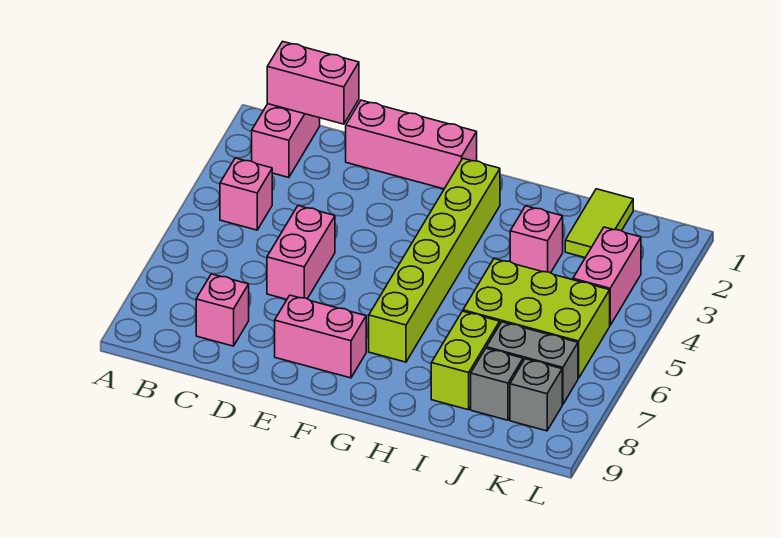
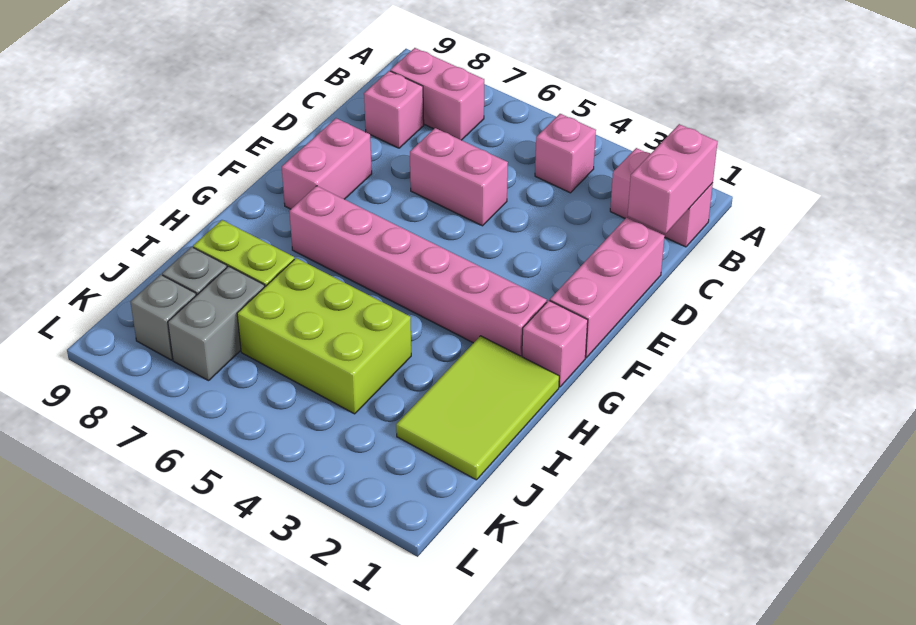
lime brick G2:G7 level 1 -> pink brick G2:G7 level 1
pink brick I3 level 1 -> pink brick G1 level 1
lime brick I5:K6 level 1 -> lime brick I4:J6 level 1
lime tile J1:J2 level 1 -> lime tile H1:J2 level 1
pink brick K3:K4 level 1 -> pink brick B7:B8 level 1

